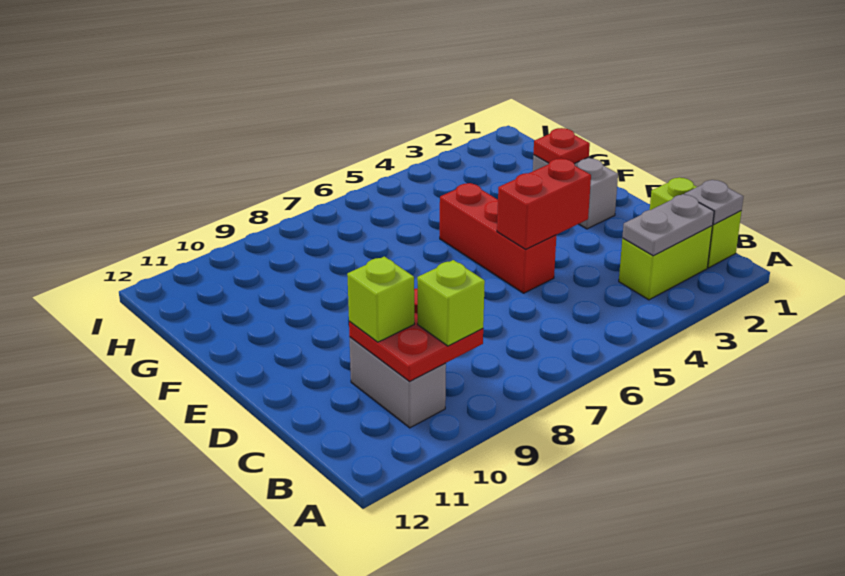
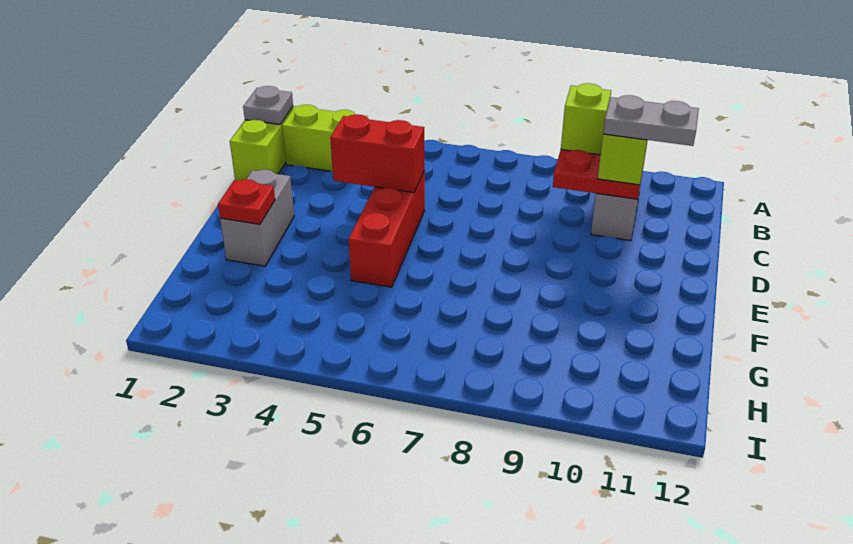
grey plate B2:B3 level 2 -> grey plate C10:C11 level 4

